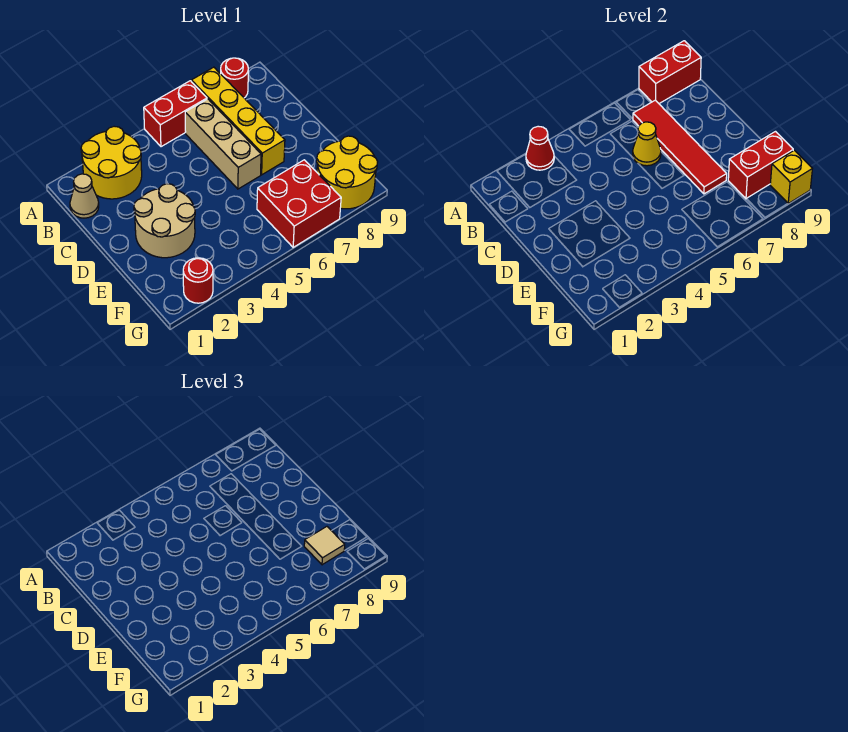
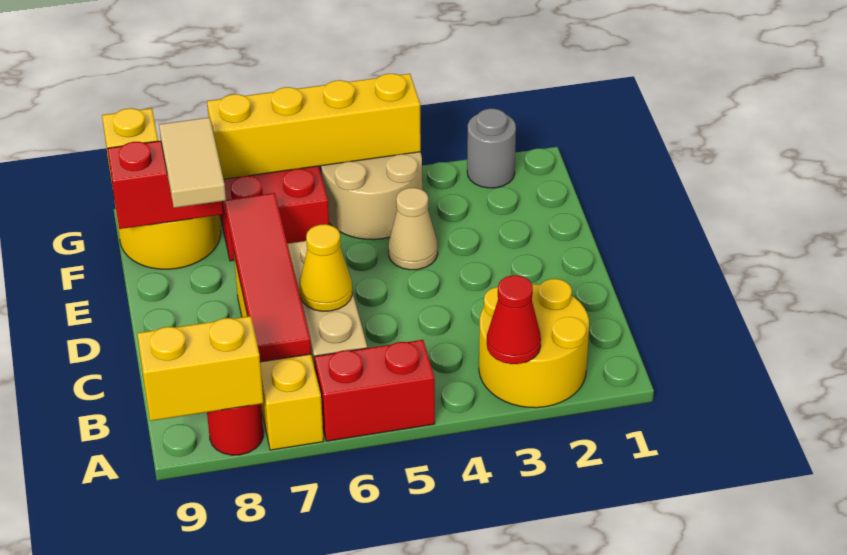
red brick A8:A9 level 2 -> yellow brick A8:A9 level 2
tan cone B1 level 1 -> tan cone E4 level 1
tan round brick D2:E3 level 1 -> tan round brick F4:G5 level 1
tan tile F8 level 3 -> tan tile E8:F8 level 3
red round brick G2 level 1 -> grey round brick G2 level 1
none -> yellow brick G4:G7 level 2

